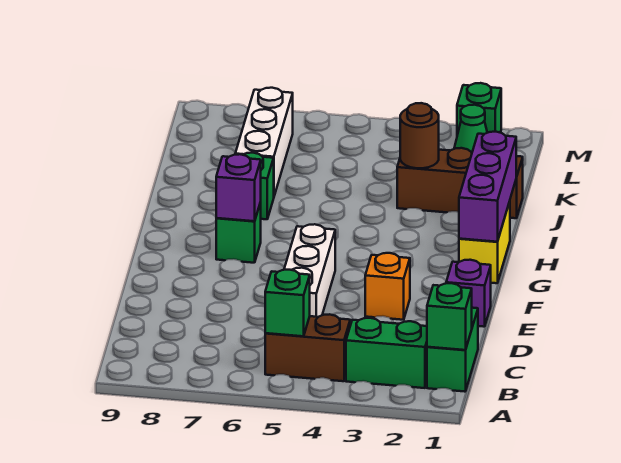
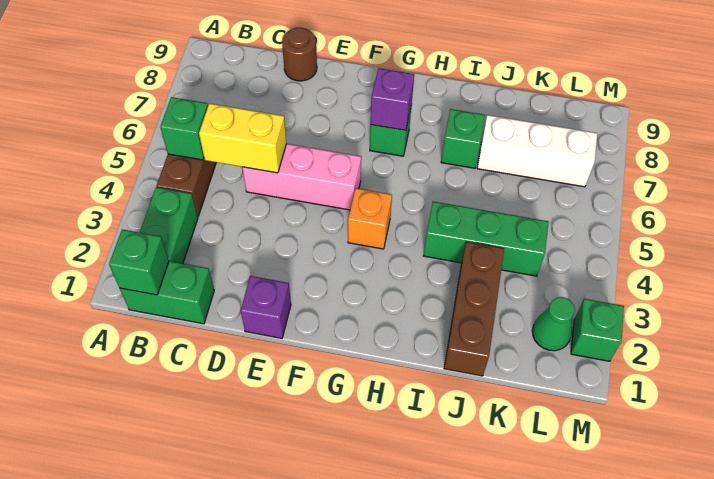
white brick D5:F5 level 1 -> pink brick D5:F5 level 1
orange brick E3 level 1 -> orange brick G4 level 1
yellow brick G1:H1 level 1 -> yellow brick C5:D5 level 2
purple brick G1:I1 level 2 -> none
none -> green brick I4:K4 level 1
brown round brick J3 level 2 -> brown round brick D9 level 1

